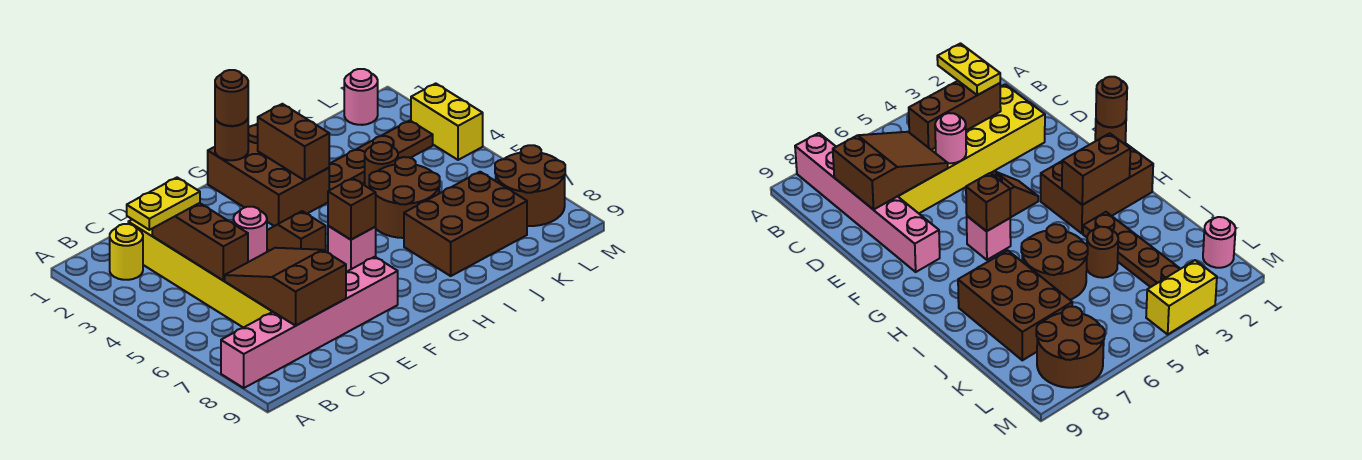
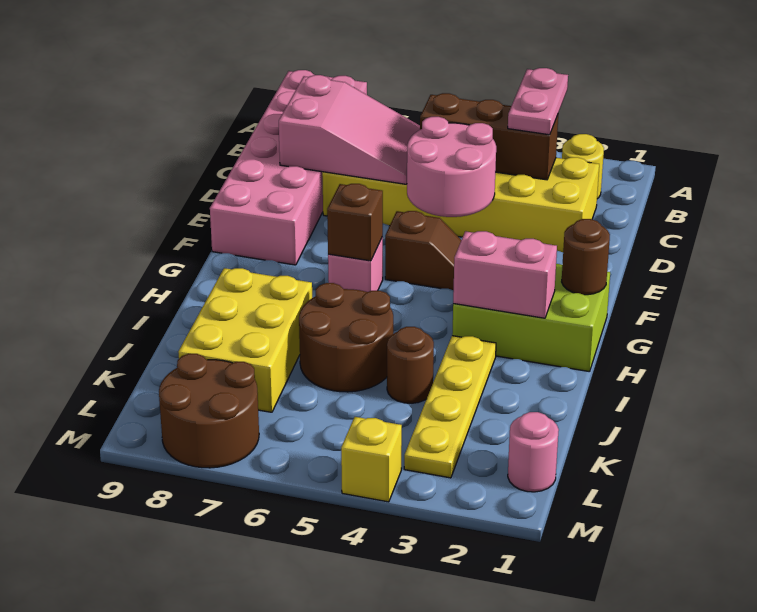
pink brick A8:F8 level 1 -> pink brick A8:F9 level 1
yellow plate B3:C3 level 3 -> pink plate B3:C3 level 3
brown slope C6:D8 level 2 top 8 -> pink slope C6:D8 level 2 top 8
pink round brick D5 level 2 -> pink round brick D4:E5 level 2
brown brick G1:H3 level 1 -> lime brick G1:H3 level 1
brown round brick G1 level 3 -> none
brown brick H2:H3 level 2 -> pink brick H2:H3 level 2
brown plate I3:L3 level 1 -> yellow plate I3:L3 level 1
brown brick I7:K8 level 1 -> yellow brick I7:K8 level 1
yellow brick M3:M4 level 1 -> yellow brick M4 level 1

